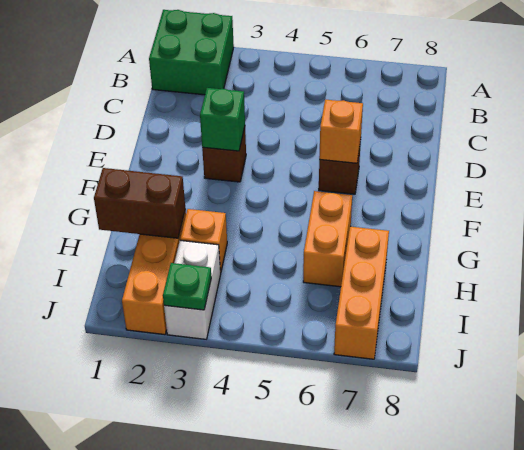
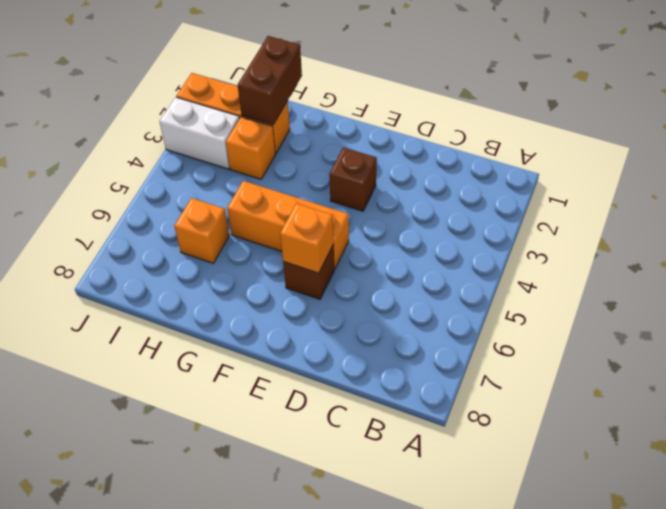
green brick A1:B2 level 1 -> none
green brick E3 level 2 -> none
orange brick G6:H6 level 1 -> orange brick H6 level 1
orange brick H7:J7 level 1 -> orange brick E5:G5 level 1
green plate J3 level 2 -> none

